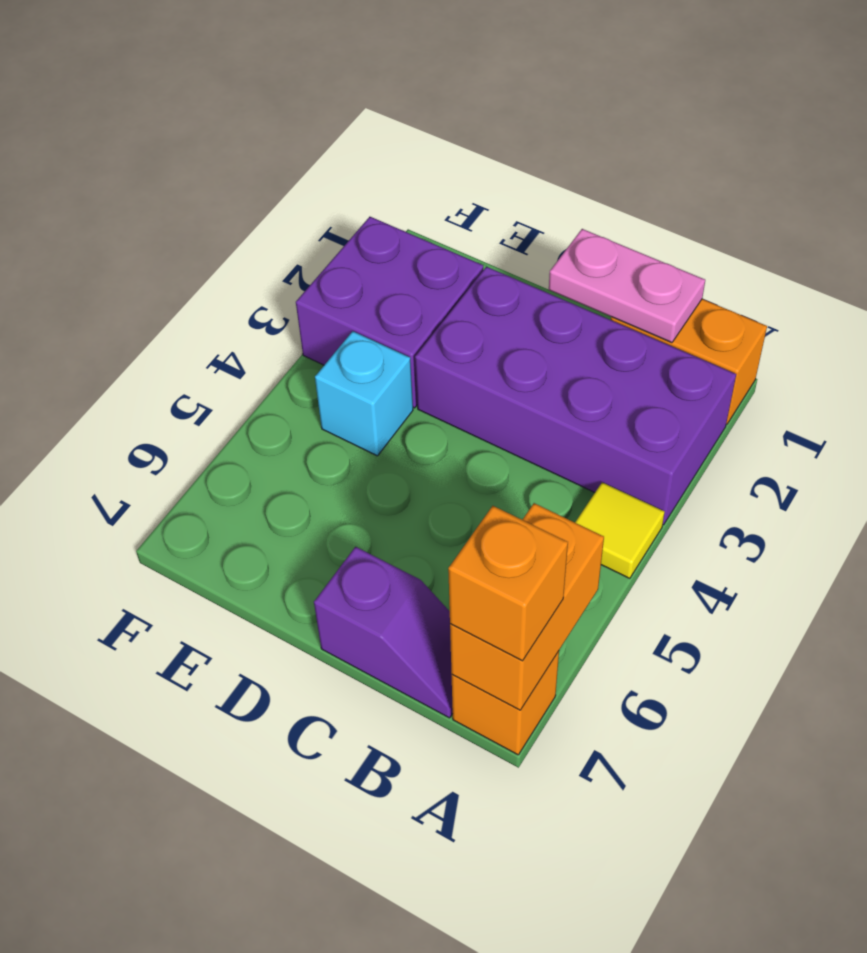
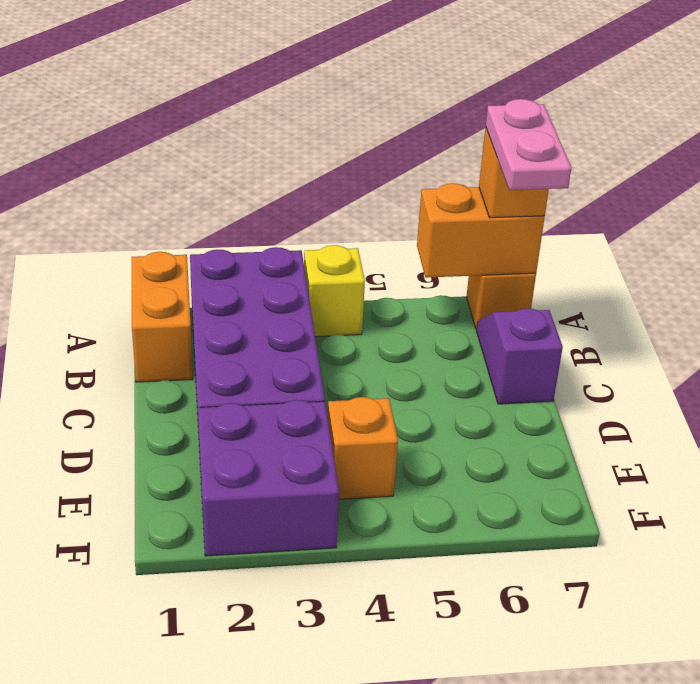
yellow tile A4 level 1 -> yellow brick A4 level 1
pink plate B1:C1 level 2 -> pink plate A7:B7 level 4
cyan brick E4 level 1 -> orange brick E4 level 1

